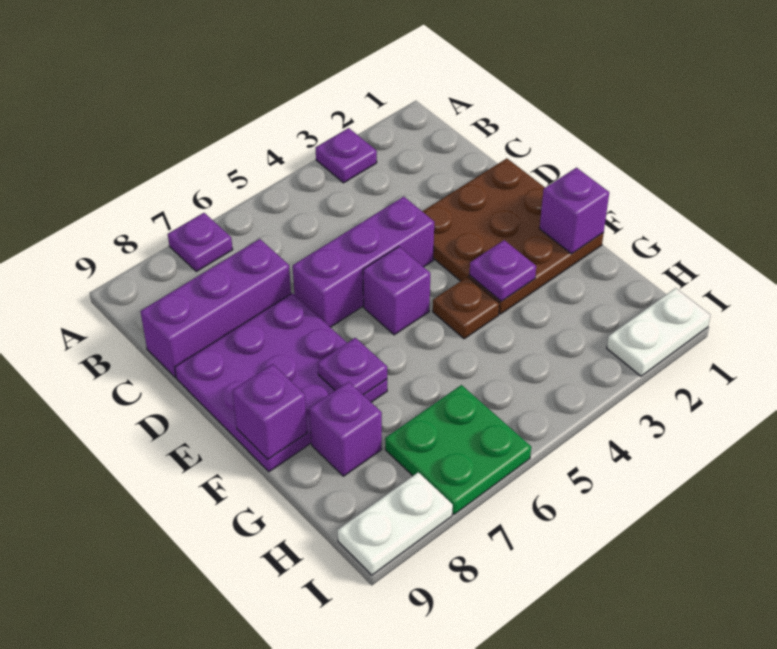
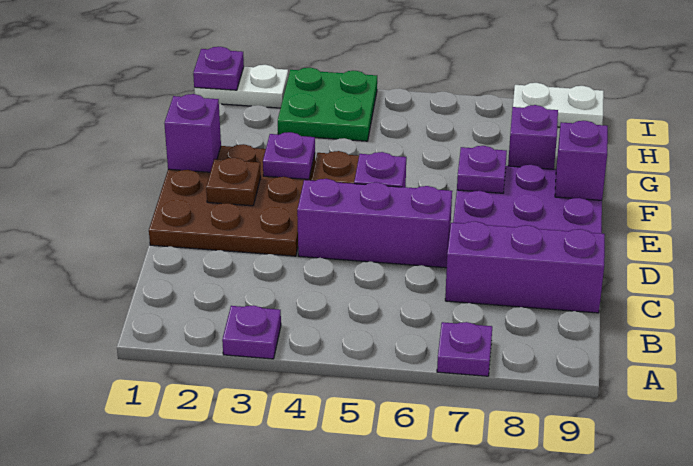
none -> brown plate E2 level 2
green plate H6:I7 level 1 -> green plate H3:I4 level 1
none -> purple plate I1 level 2

